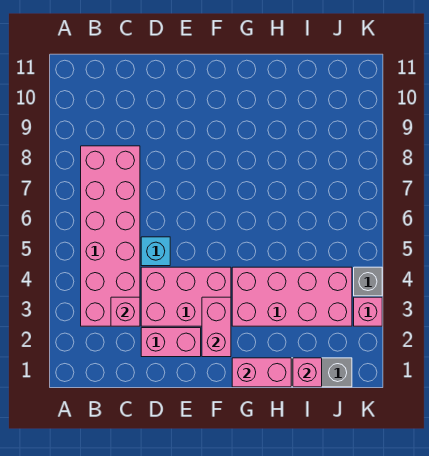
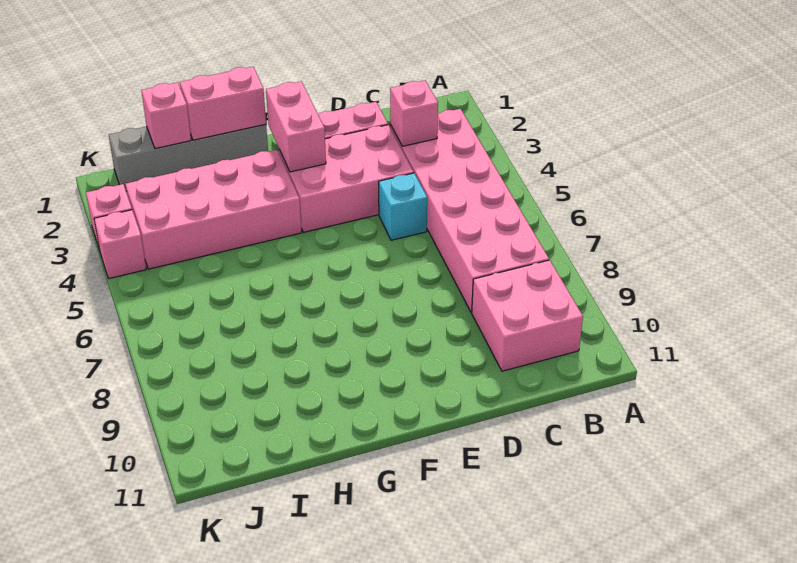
none -> pink brick B9:C10 level 1
grey brick K4 level 1 -> pink brick K4 level 1

